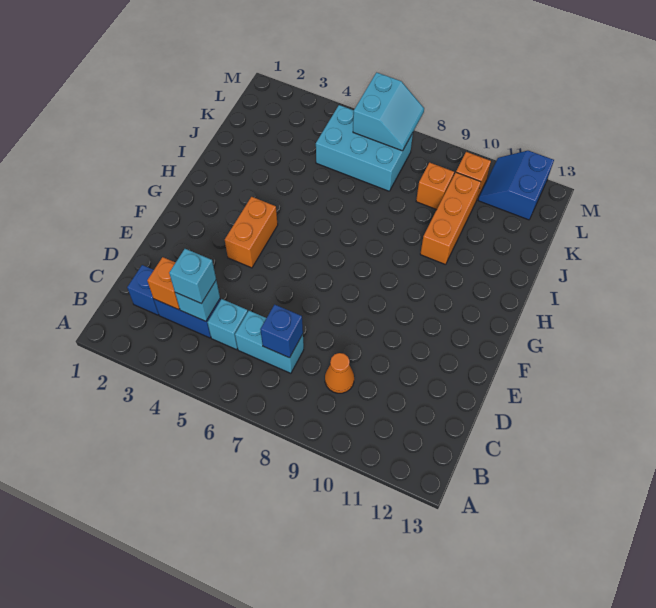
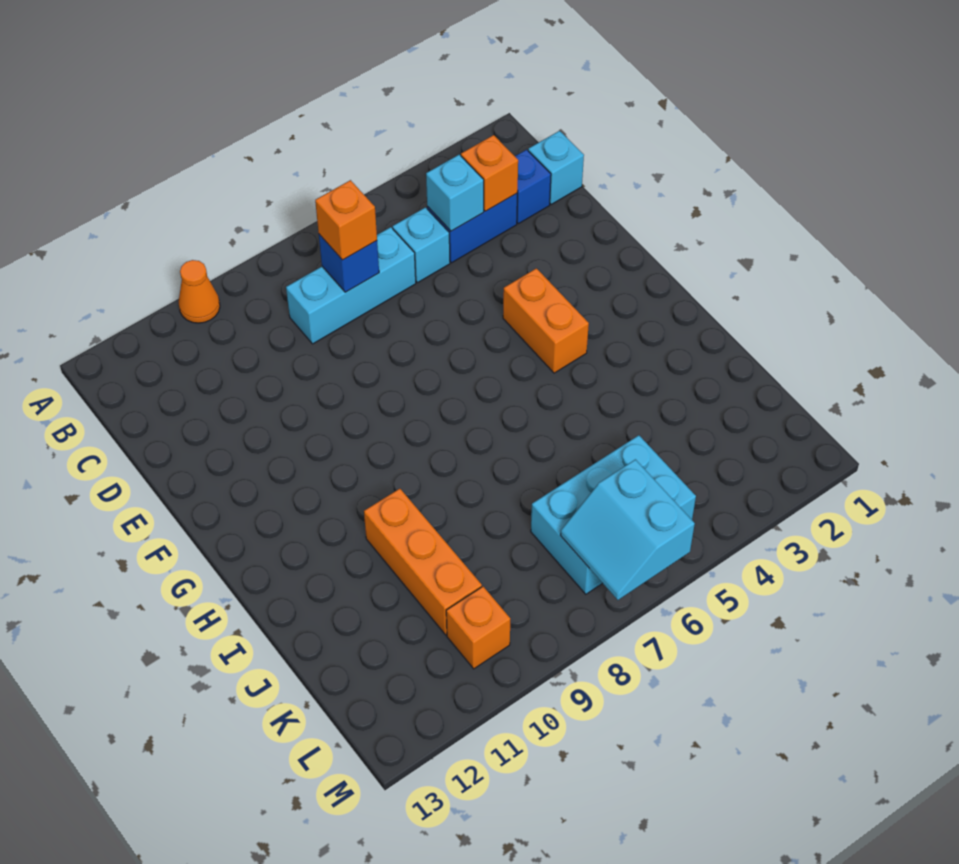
cyan brick C4 level 3 -> cyan brick C1 level 1
cyan brick C6:C7 level 1 -> cyan brick C6:C8 level 1
orange cone C9 level 1 -> orange cone A10 level 1
orange brick K9 level 1 -> orange brick C7 level 3
blue slope L11:M12 level 1 top 12 -> none

